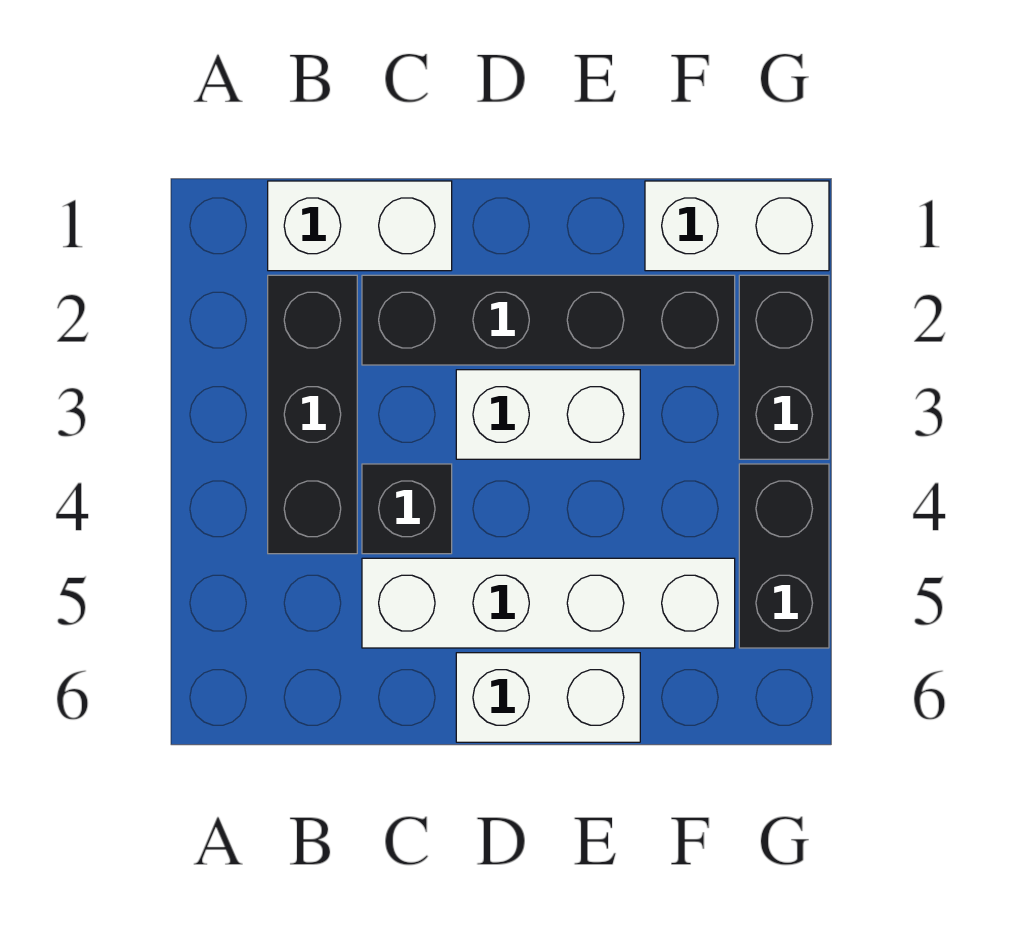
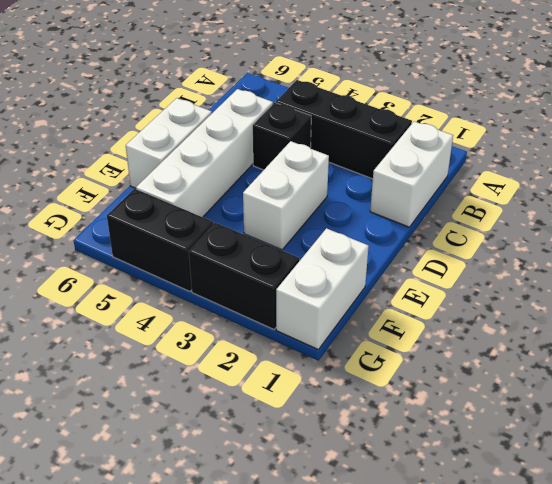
black brick C2:F2 level 1 -> none

